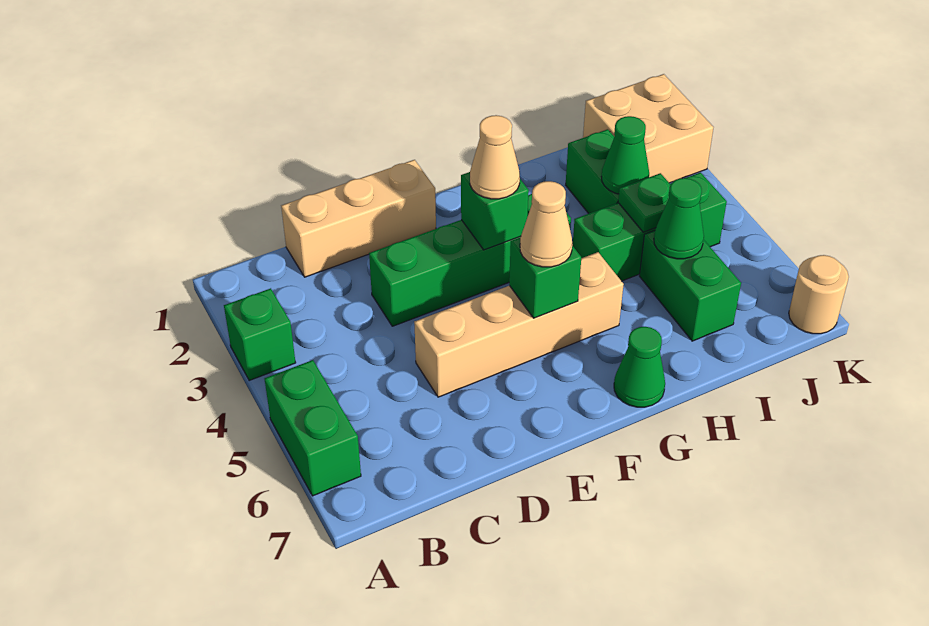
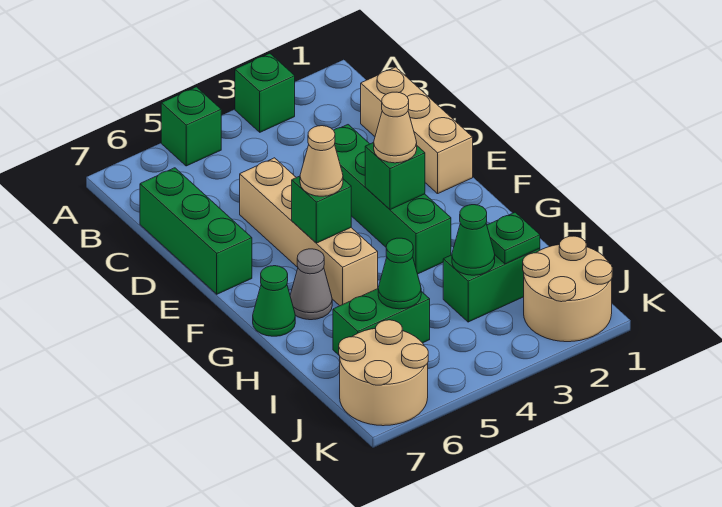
green brick A5:A6 level 1 -> green brick A5 level 1
none -> grey cone G6 level 1
green brick H4:J4 level 1 -> green brick C7:E7 level 1
green plate I4 level 2 -> green plate I2 level 2
tan brick J1:K2 level 1 -> tan round brick J1:K2 level 1
tan round brick K7 level 1 -> tan round brick J6:K7 level 1

